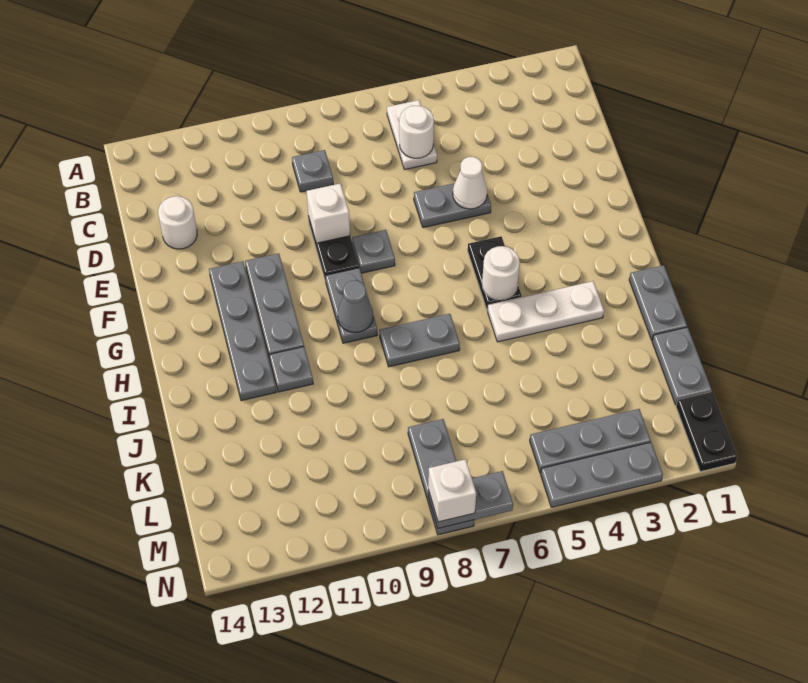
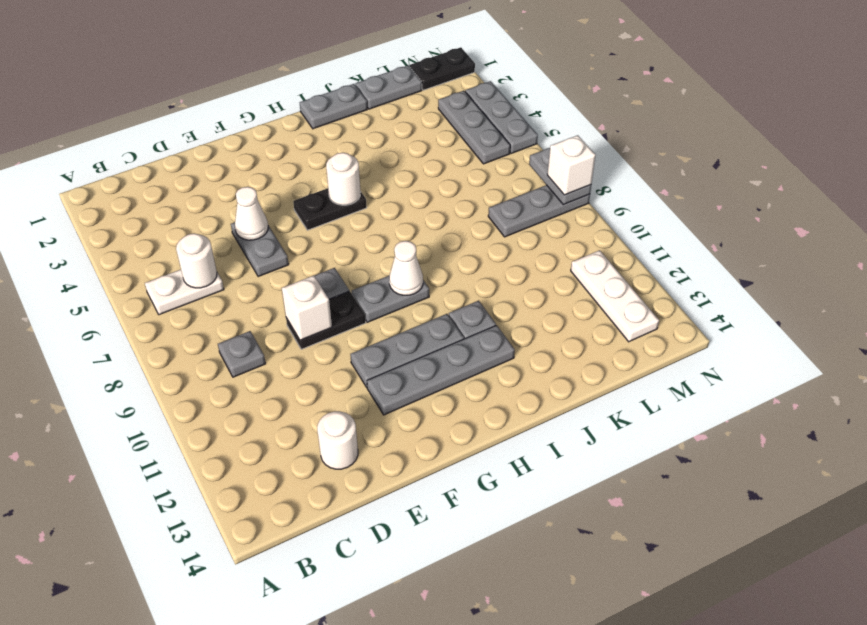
grey cone H9 level 2 -> white cone H9 level 2
white plate I3:I5 level 1 -> white plate M11:M13 level 1
grey plate I7:I8 level 1 -> none

